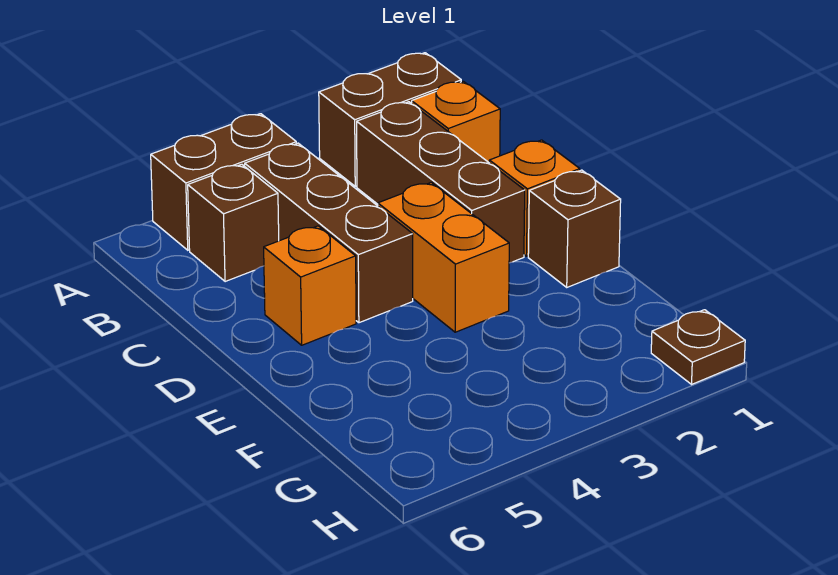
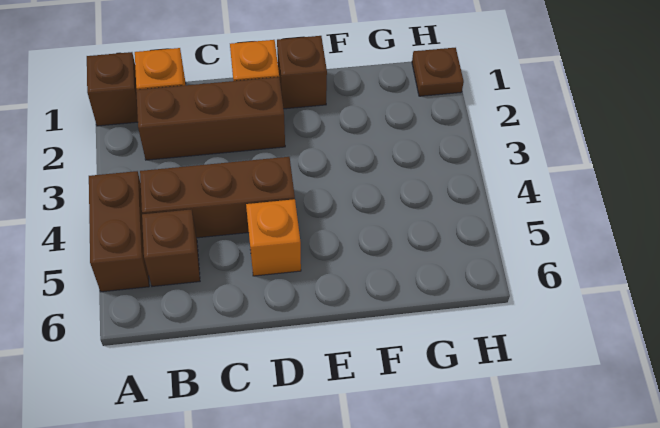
brown brick A1:A2 level 1 -> brown brick A1 level 1
orange brick D3:E3 level 1 -> none

